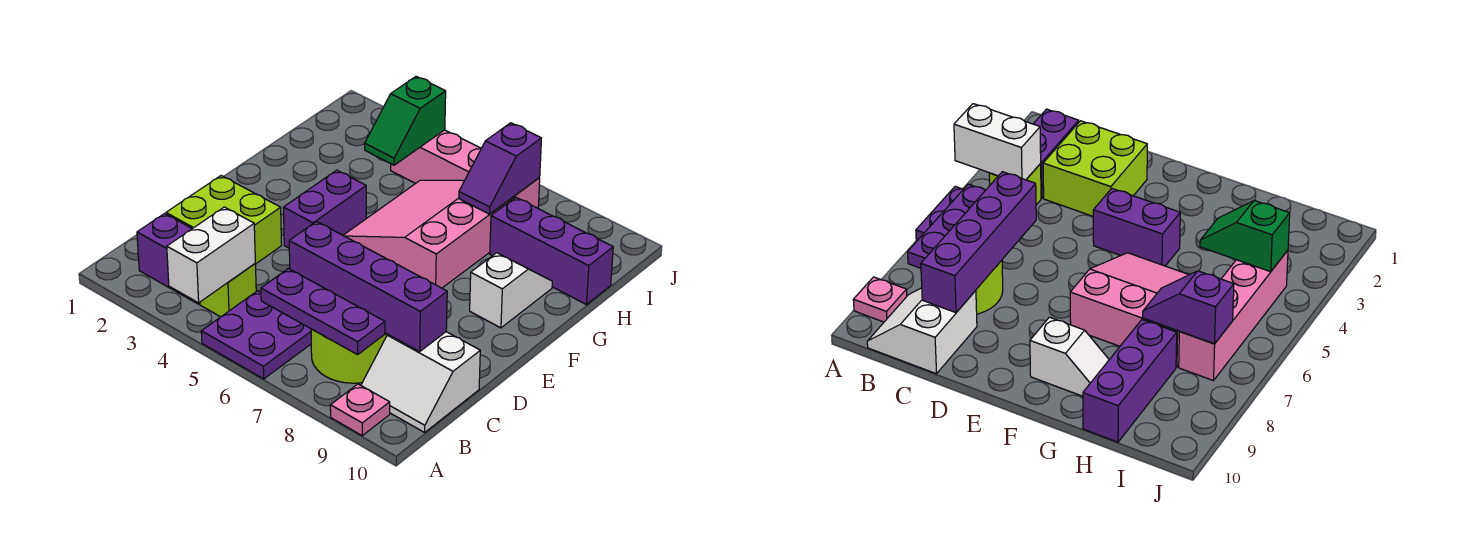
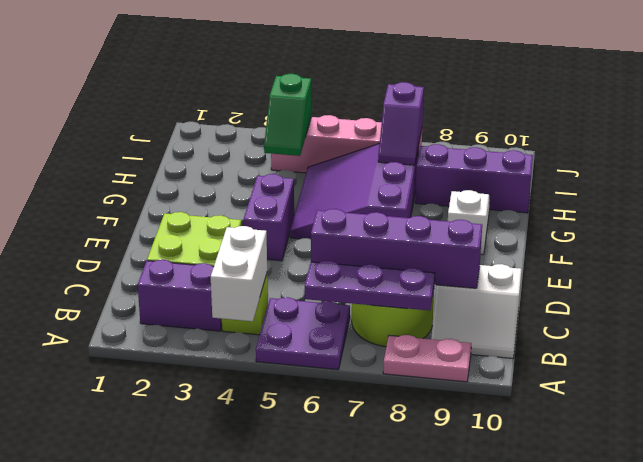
pink plate A9 level 1 -> pink plate A8:A9 level 1
pink slope F5:H7 level 1 top 7 -> purple slope F5:H7 level 1 top 7

